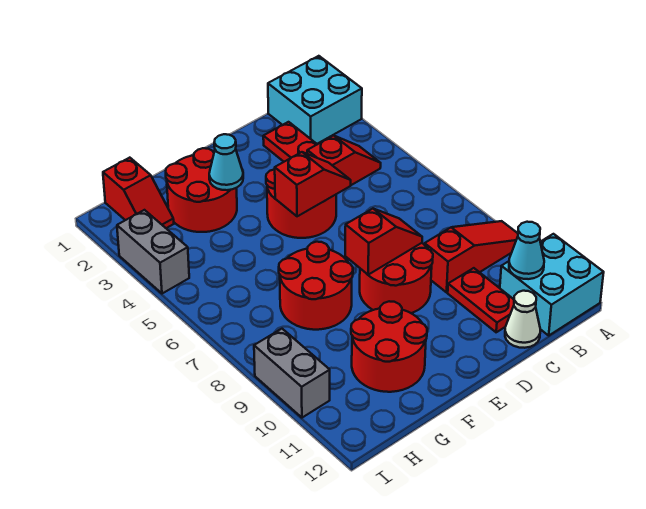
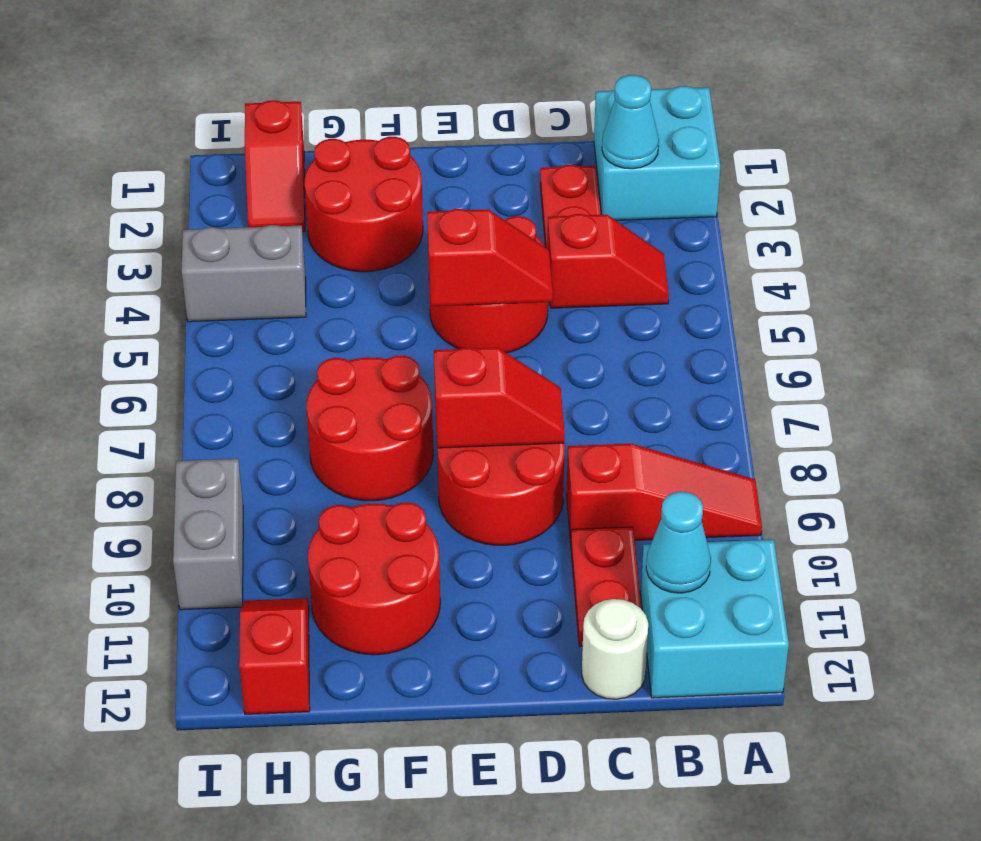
white cone C12 level 1 -> white round brick C12 level 1
cyan cone F3 level 2 -> cyan cone B2 level 2
none -> red slope H11:H12 level 1 top 12
grey brick I3:I4 level 1 -> grey brick H4:I4 level 1

